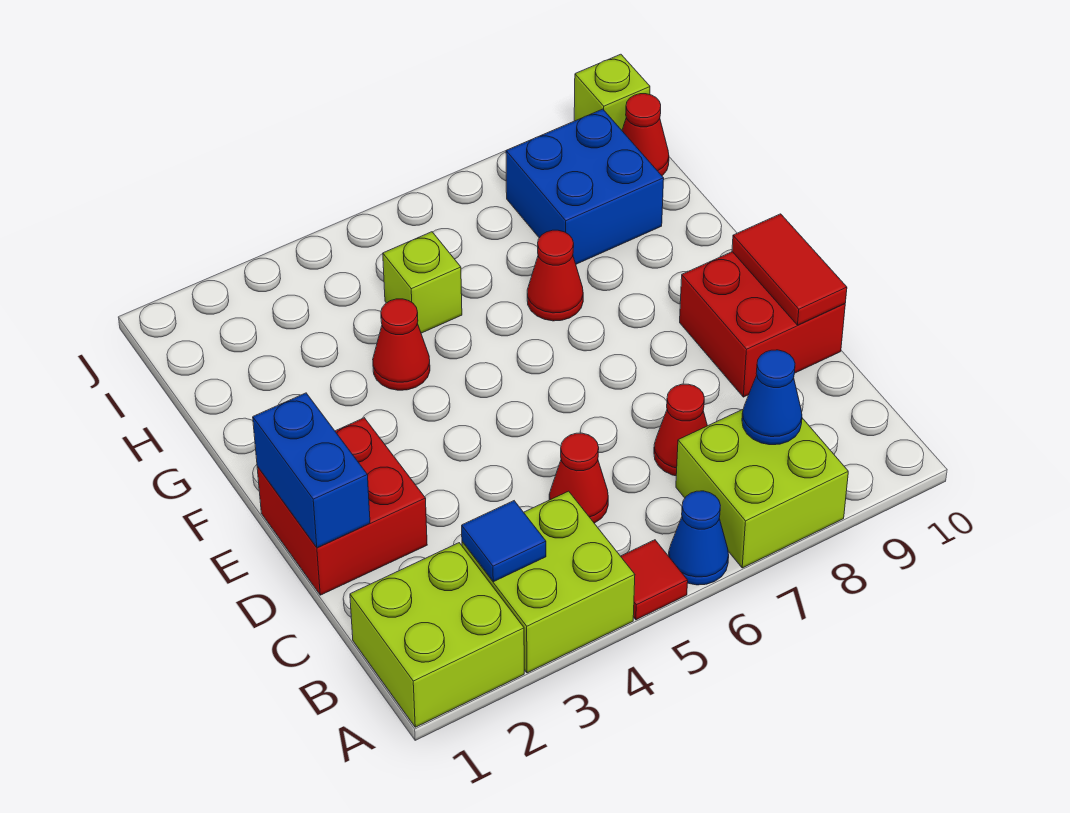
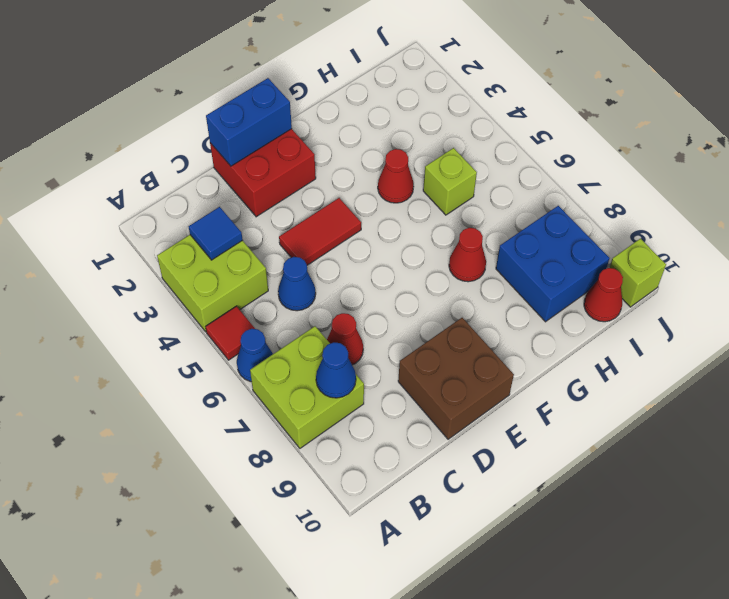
lime brick A1:B2 level 1 -> none
red cone C5 level 1 -> blue cone C5 level 1
red brick D9:E10 level 1 -> brown brick D9:E10 level 1
red tile D10:E10 level 2 -> red tile D4:E4 level 1

